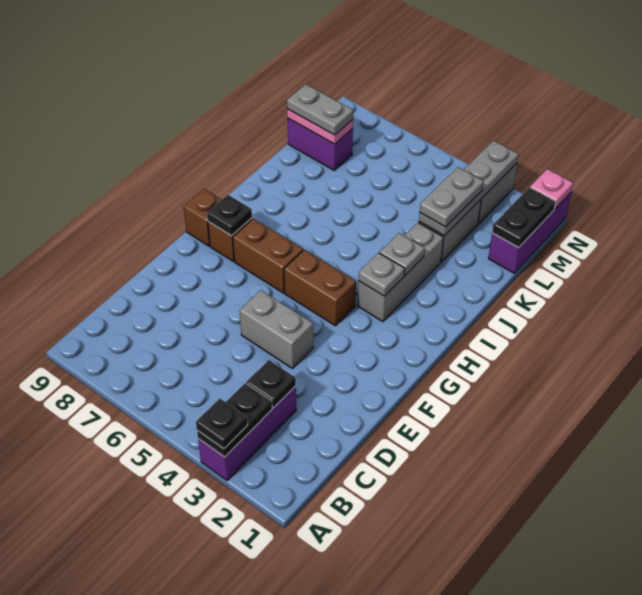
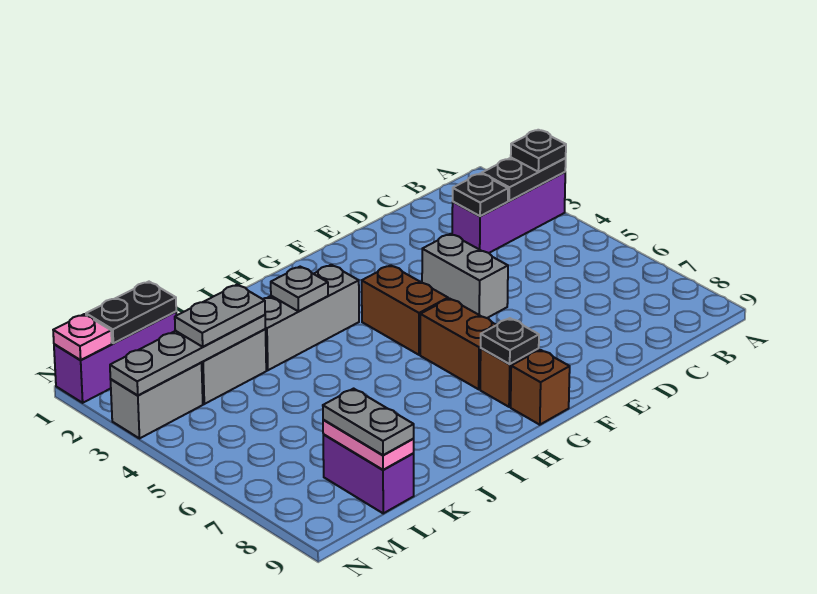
grey plate H3 level 2 -> none

